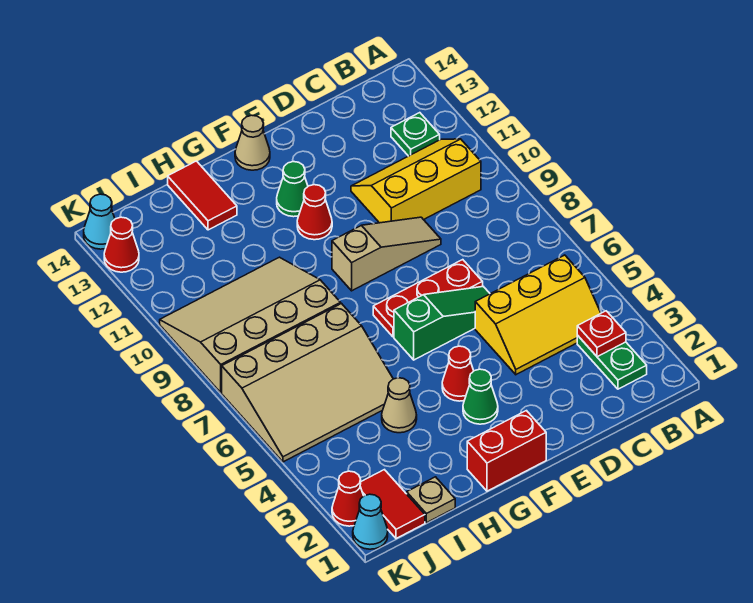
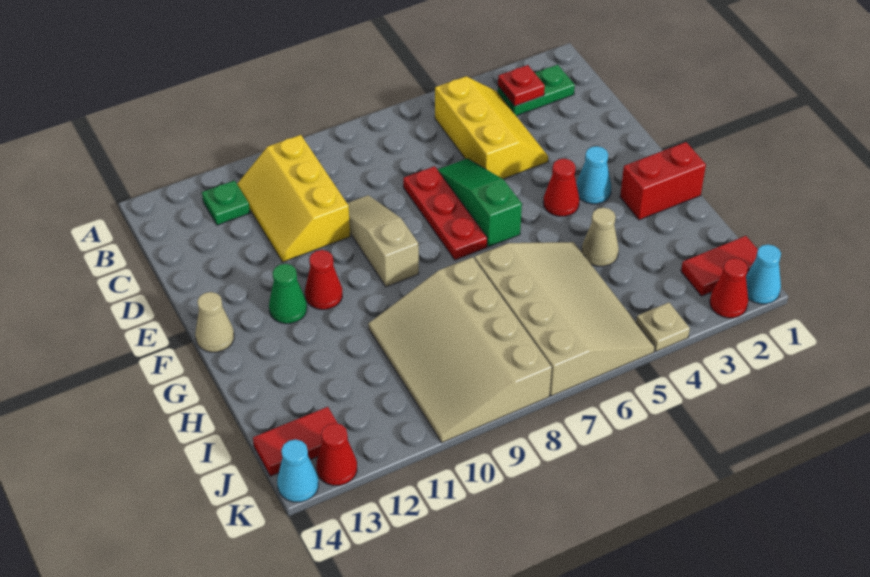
red brick F1:G1 level 1 -> red brick G1:G2 level 1
green cone F3 level 1 -> cyan cone F3 level 1
red tile H13:H14 level 1 -> red tile J13:J14 level 1
tan plate I1 level 1 -> tan plate K4 level 1

